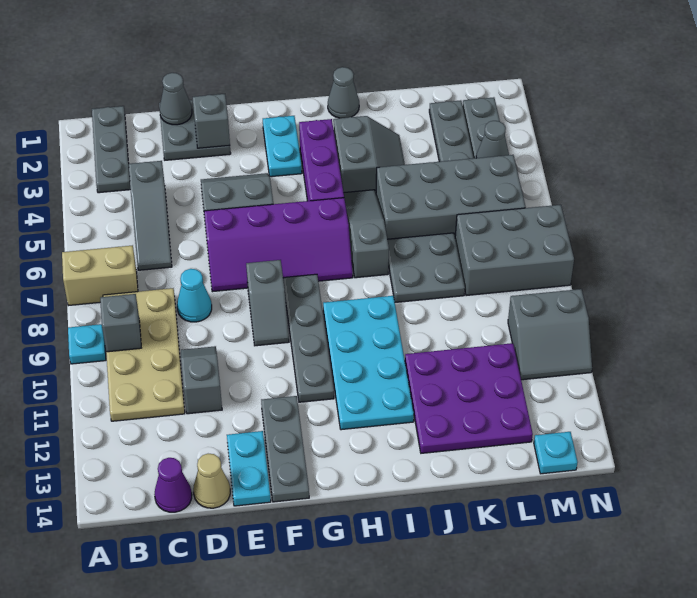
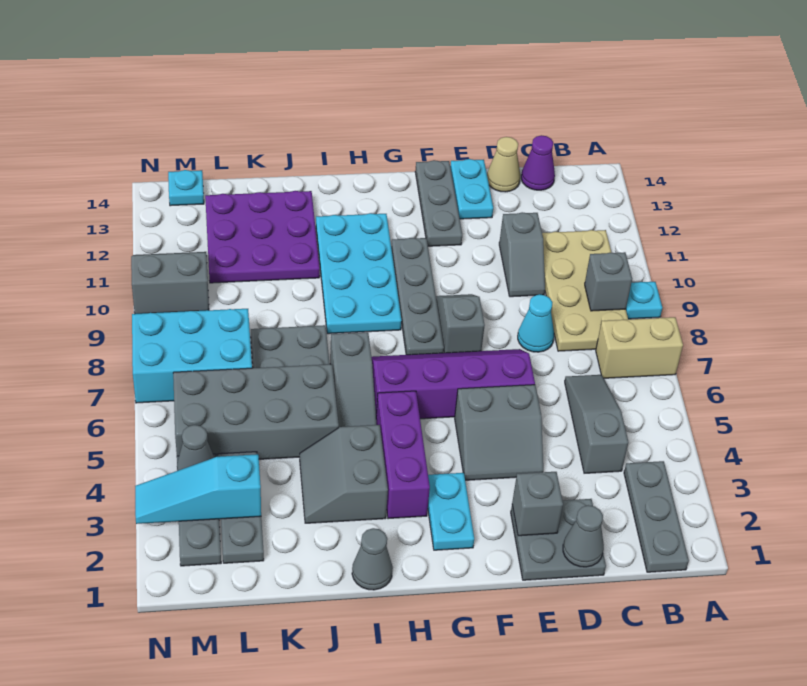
none -> cyan slope L3:N3 level 2 top L
grey brick L7:N8 level 1 -> cyan brick L7:N8 level 1

